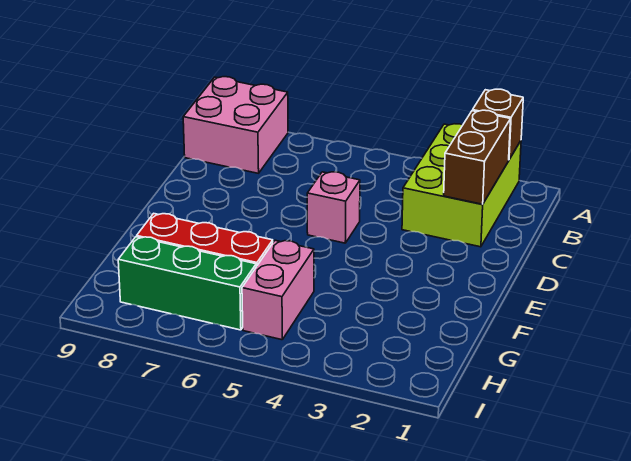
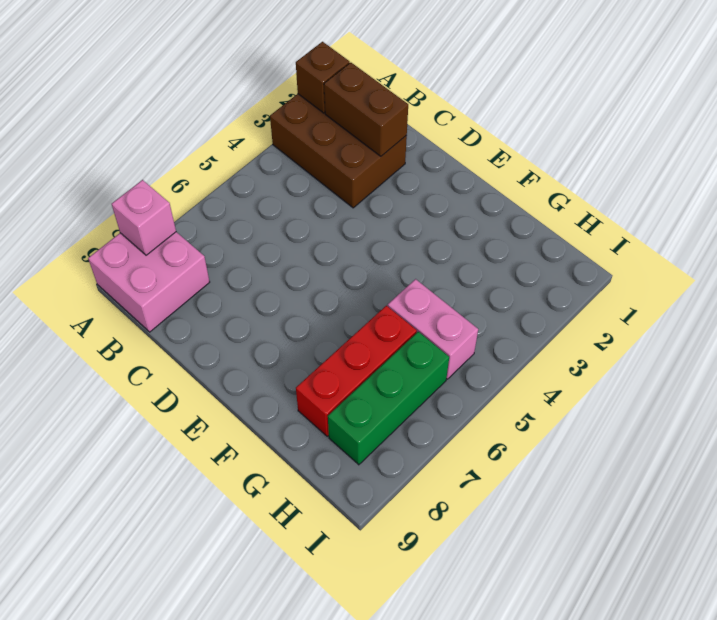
lime brick A2:C3 level 1 -> brown brick A2:C3 level 1
pink brick D5 level 1 -> pink brick A8 level 2

